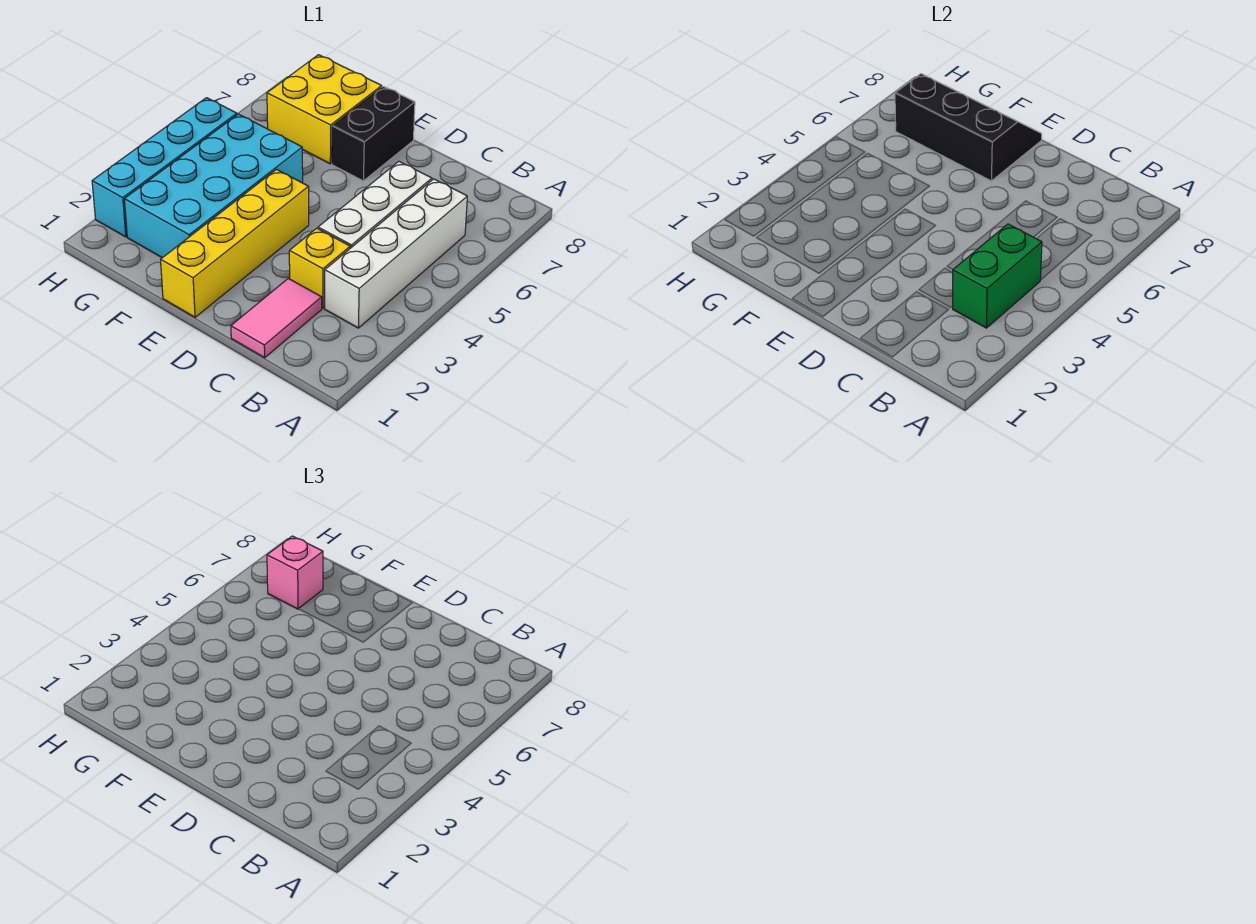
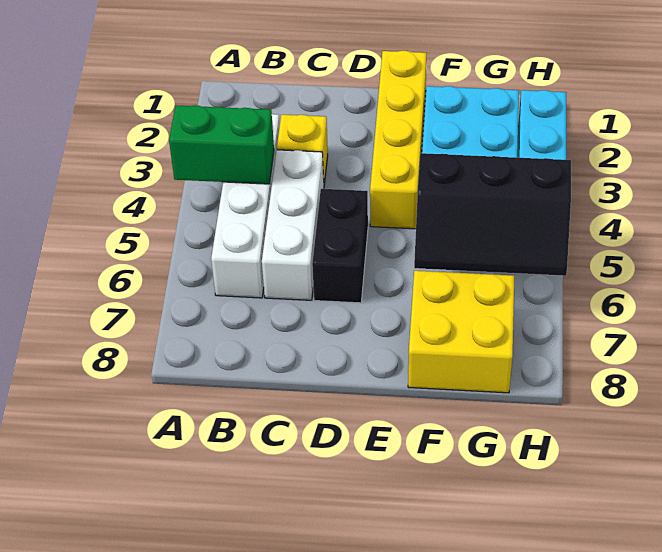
green brick B3:B4 level 2 -> green brick A4:B4 level 2
pink tile C1:C2 level 1 -> none
black brick E7:E8 level 1 -> black brick D5:D6 level 1
black slope E7:G8 level 2 top 7 -> black slope F5:H6 level 2 top 5
pink brick G7 level 3 -> none

